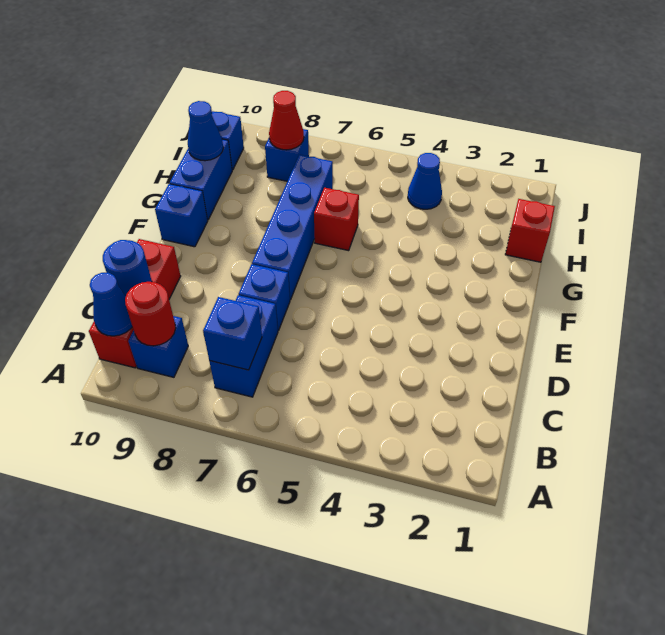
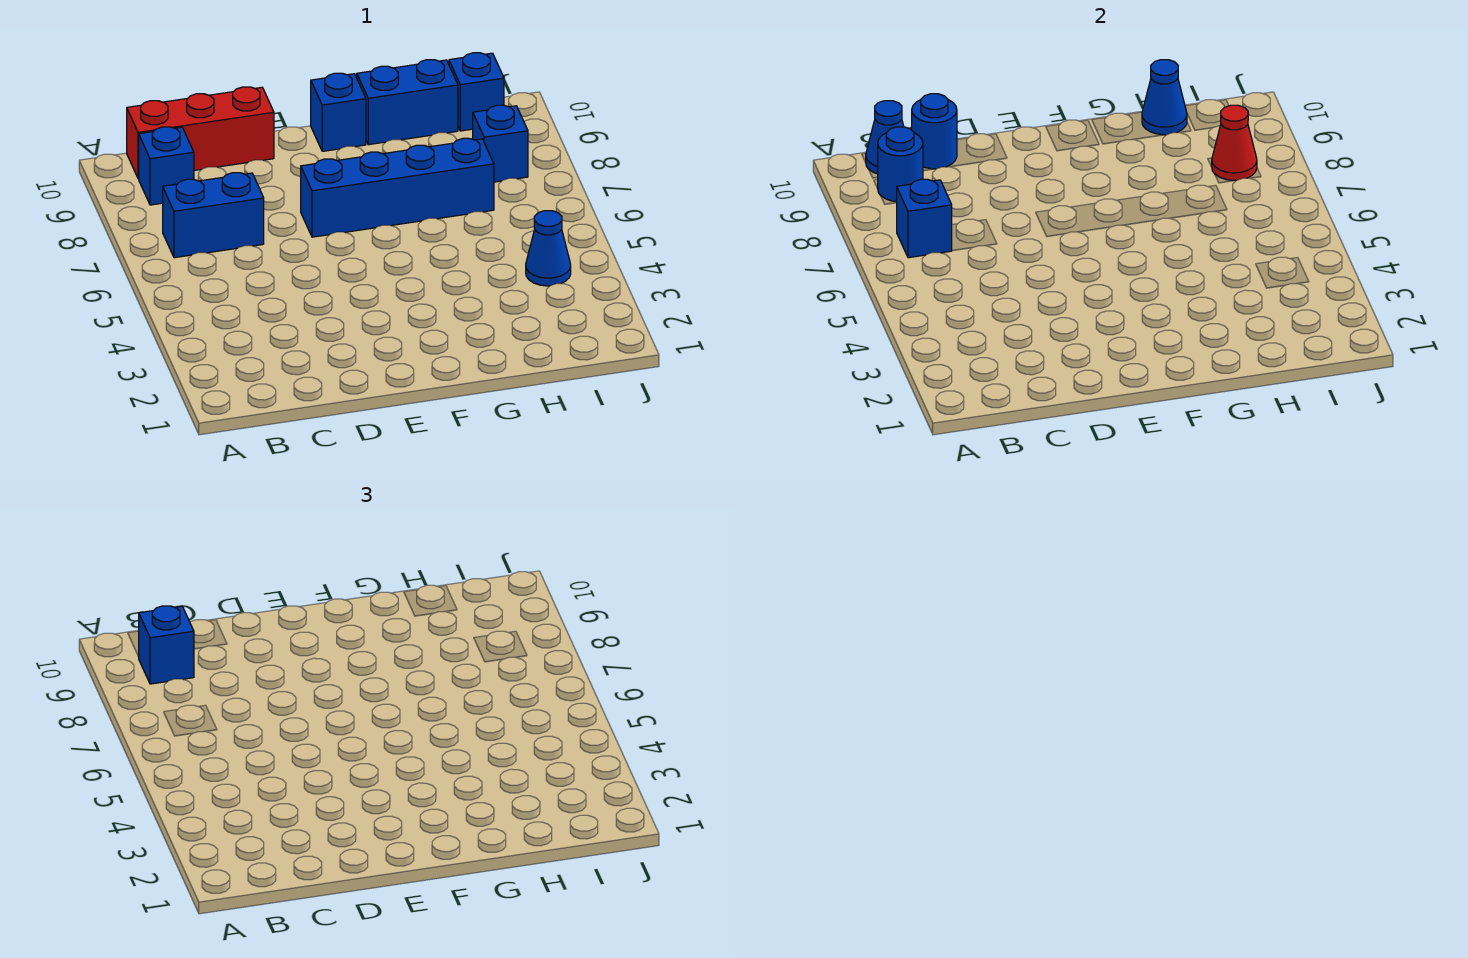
red round brick B9 level 2 -> blue round brick B9 level 2
blue brick D7 level 1 -> blue brick B9 level 3
red brick G6 level 1 -> none
red brick H1 level 1 -> none

